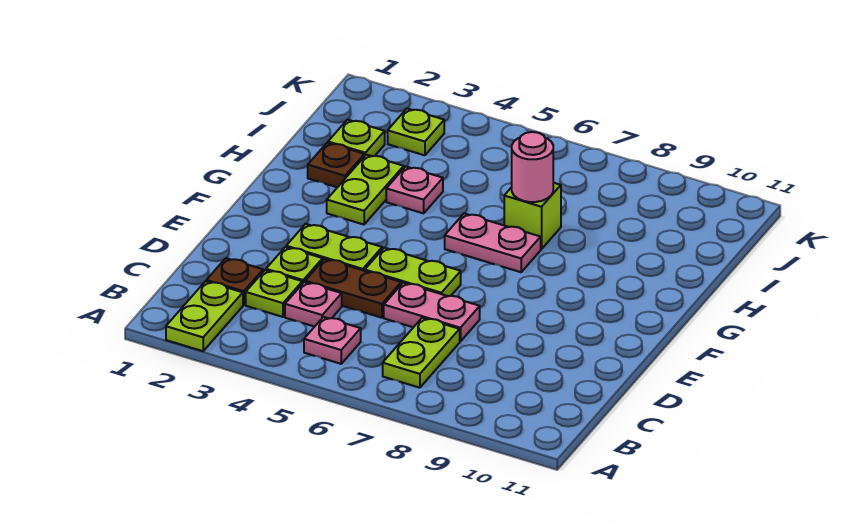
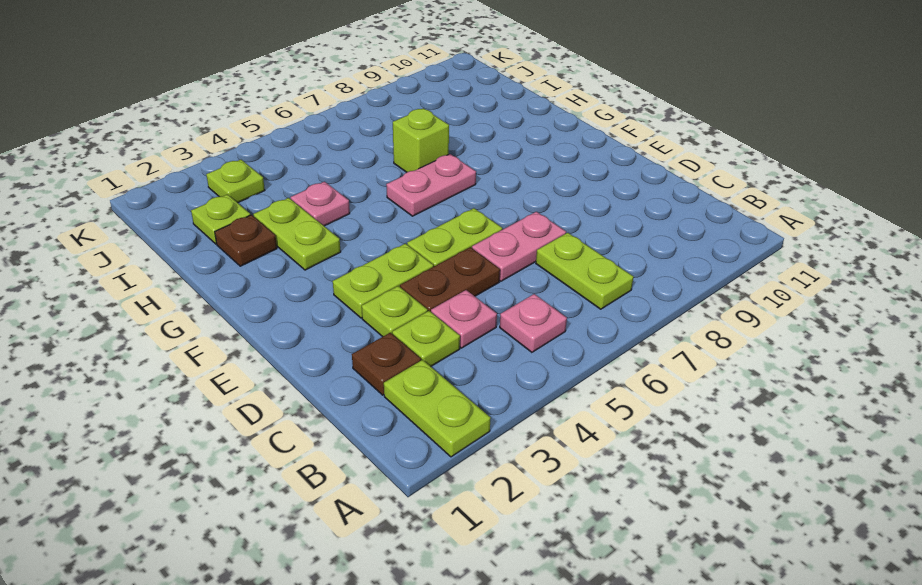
pink round brick H7 level 2 -> none

